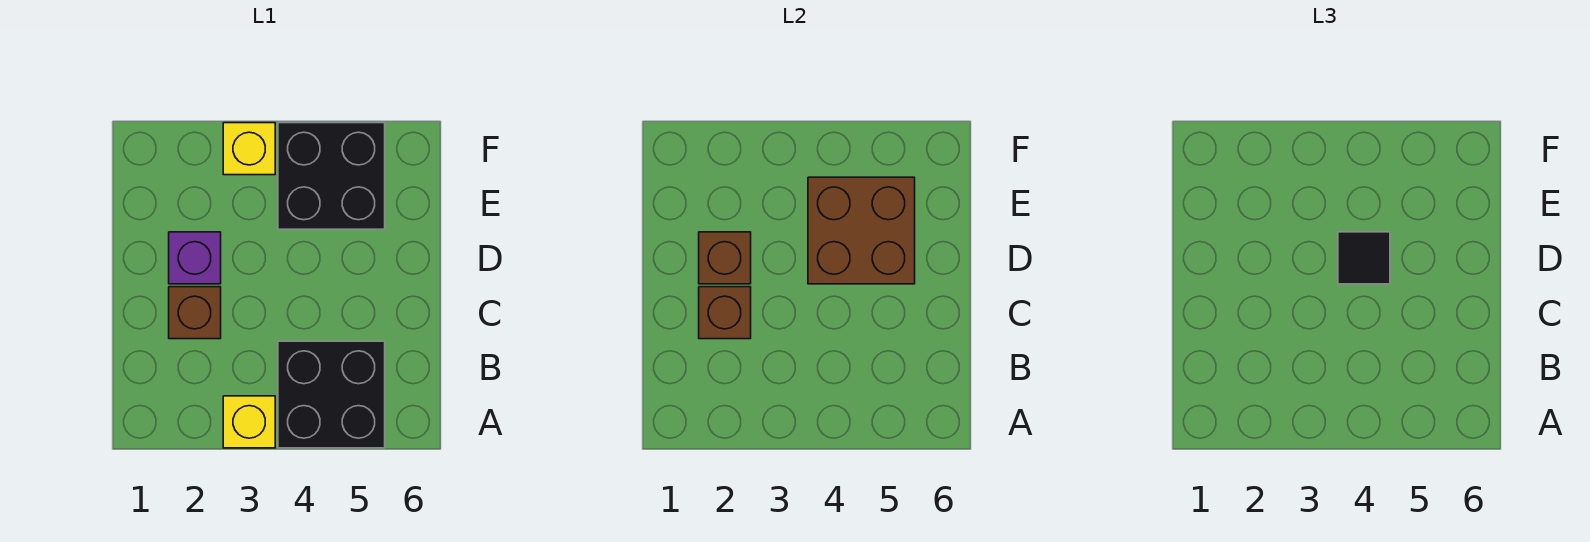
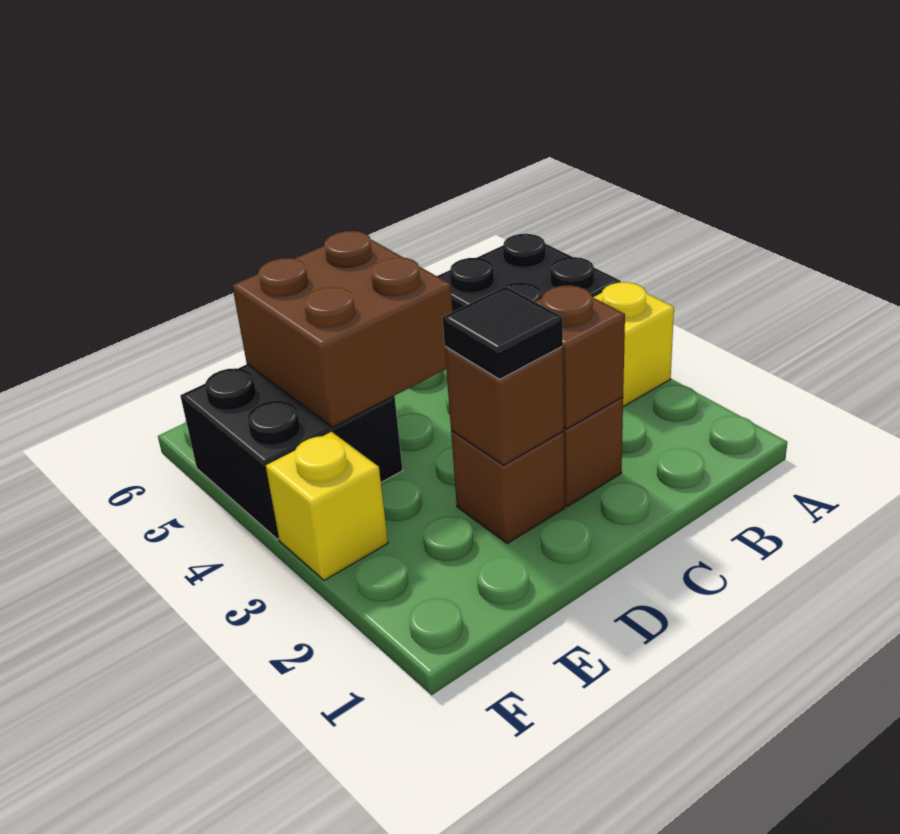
purple brick D2 level 1 -> brown brick D2 level 1
black tile D4 level 3 -> black tile D2 level 3

